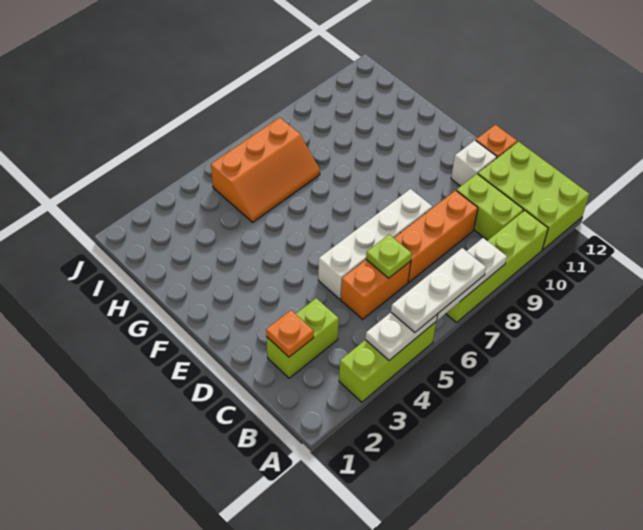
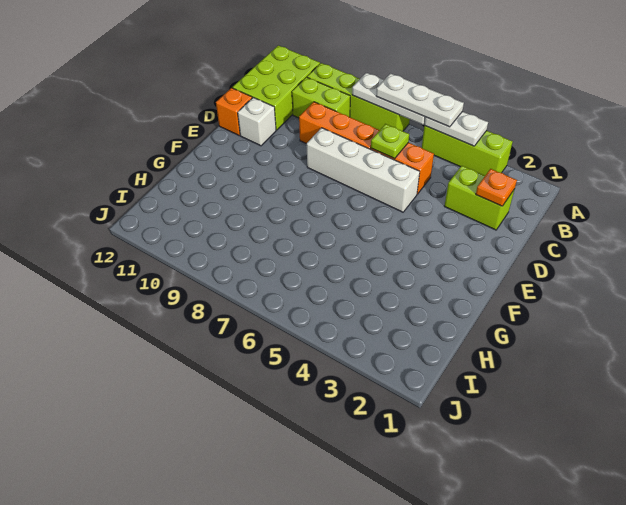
lime brick B10:C10 level 1 -> lime brick B9:B10 level 1
orange slope H5:I7 level 1 top I -> none

